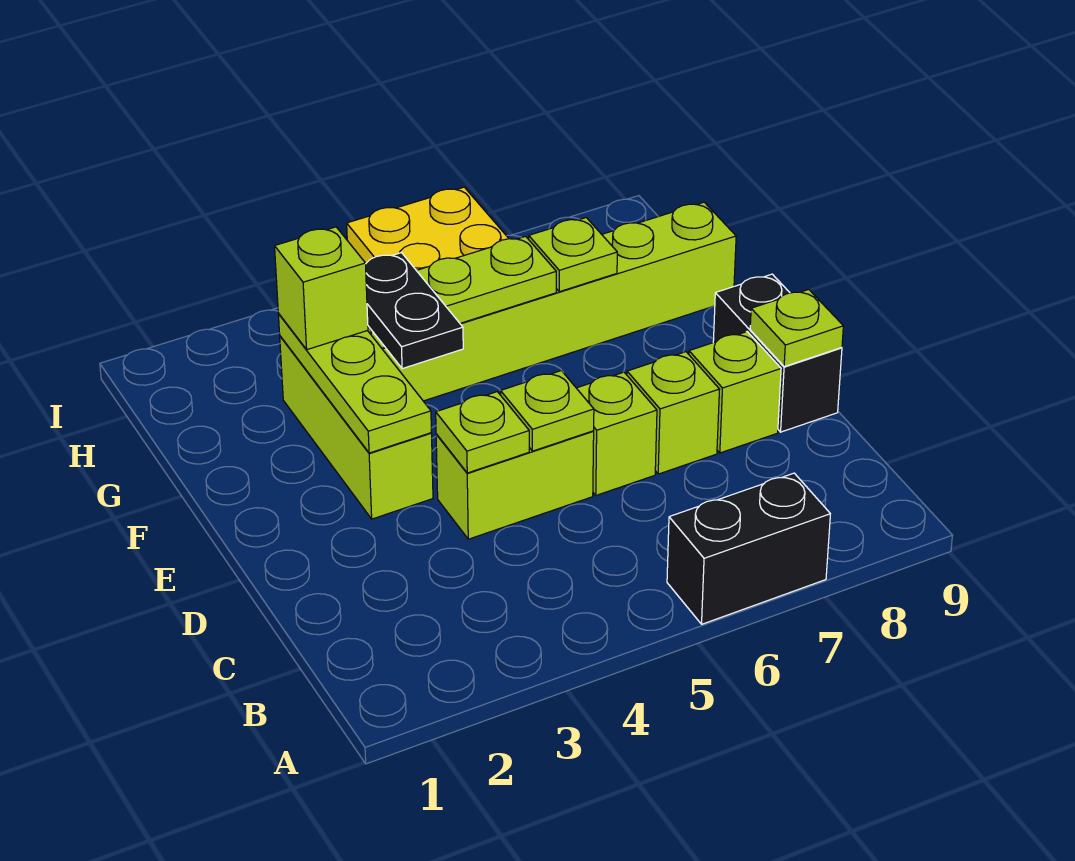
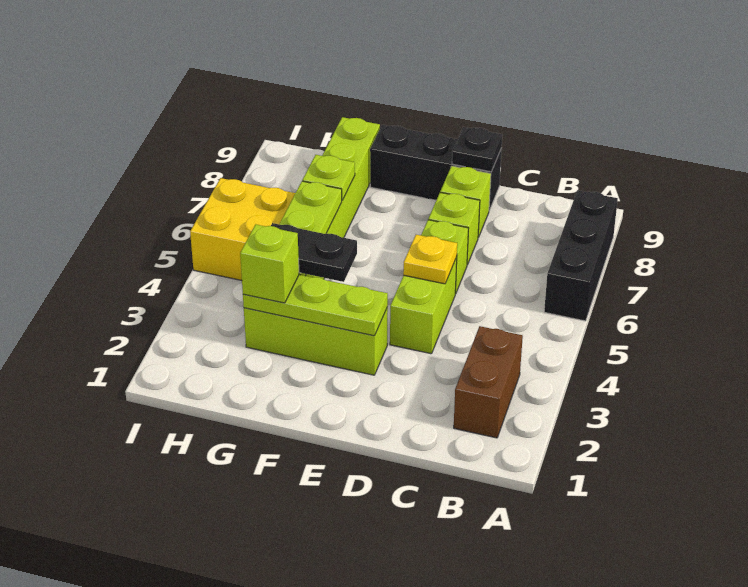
black brick A6:A7 level 1 -> black brick A6:A8 level 1
none -> brown brick B2:B3 level 1
lime plate D4 level 2 -> none
lime plate D5 level 2 -> yellow plate D5 level 2
black brick D9:E9 level 1 -> black brick D9:F9 level 1
lime plate D9 level 2 -> black plate D9 level 2

